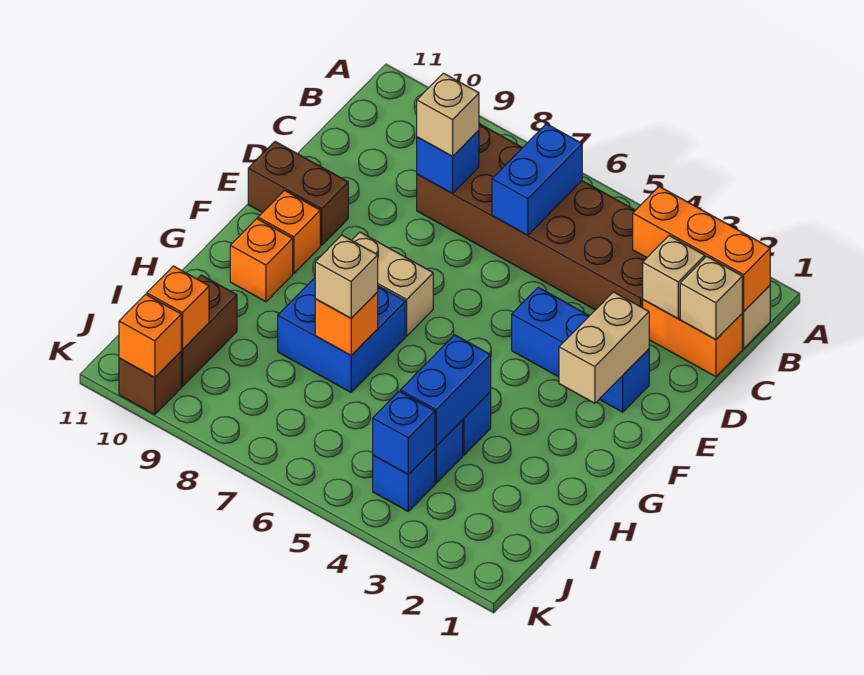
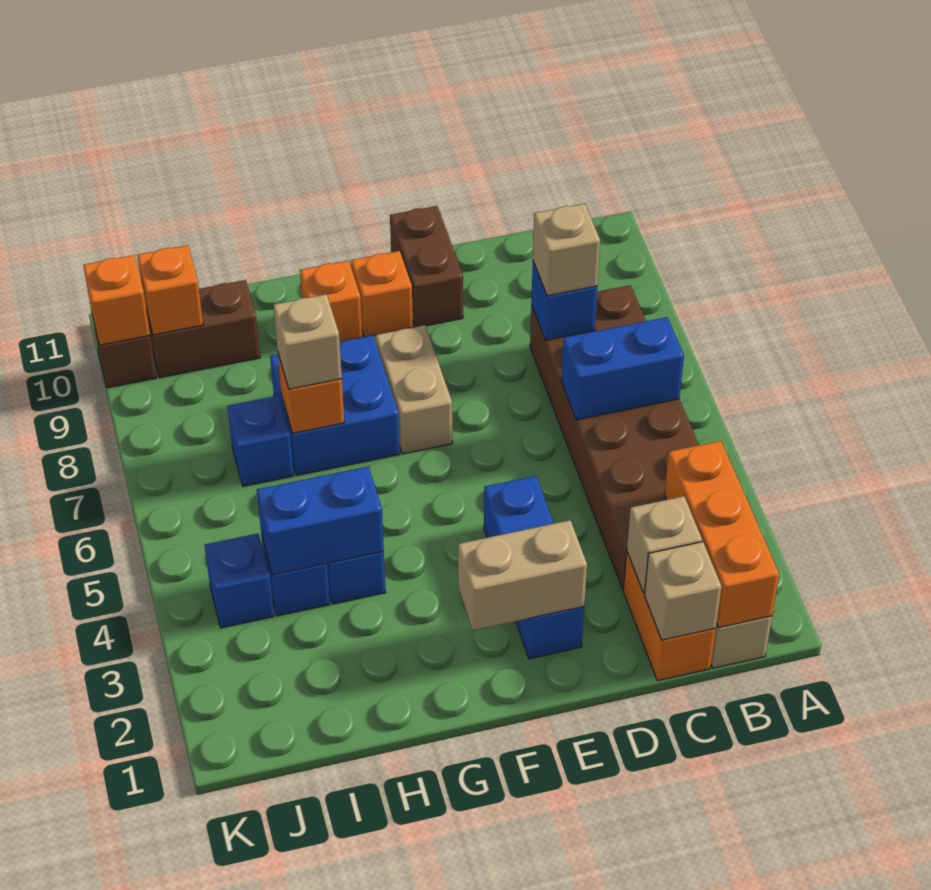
blue brick J4 level 2 -> blue brick I7 level 1

